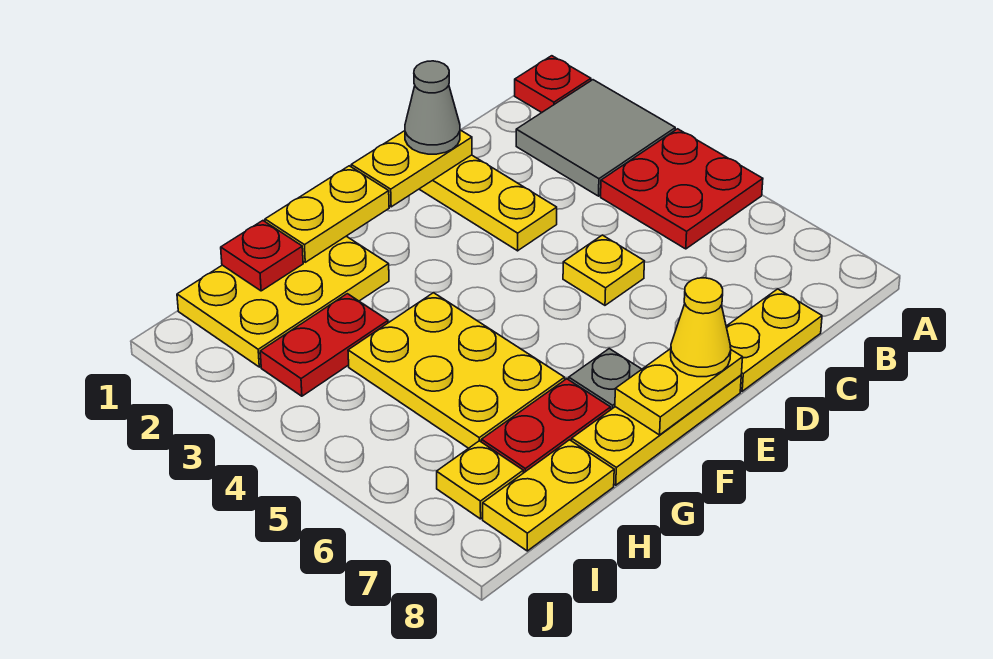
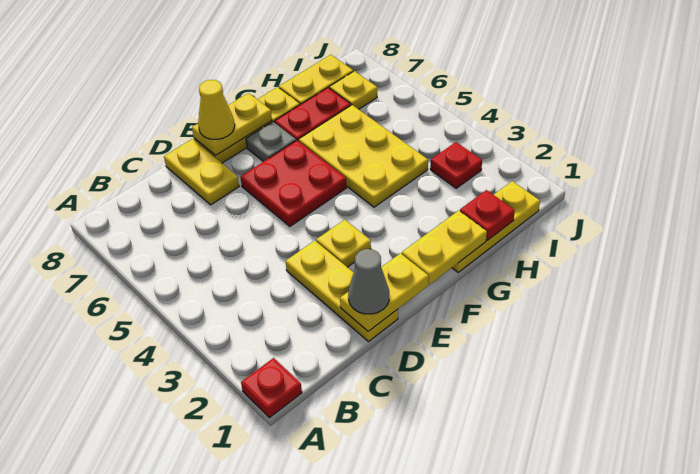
grey tile A2:B3 level 1 -> none
red plate A4:B5 level 1 -> red plate E5:F6 level 1
yellow plate C8:D8 level 1 -> yellow plate D7:D8 level 1
yellow plate D5 level 1 -> yellow plate E3 level 1
yellow plate G1:I2 level 1 -> yellow plate G1:I1 level 1
red plate H3:I3 level 1 -> red plate I3 level 1

